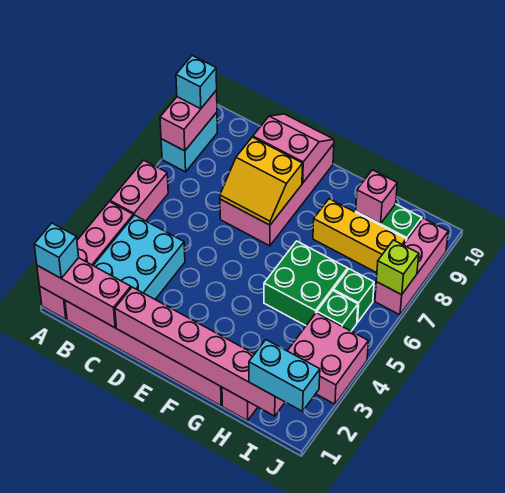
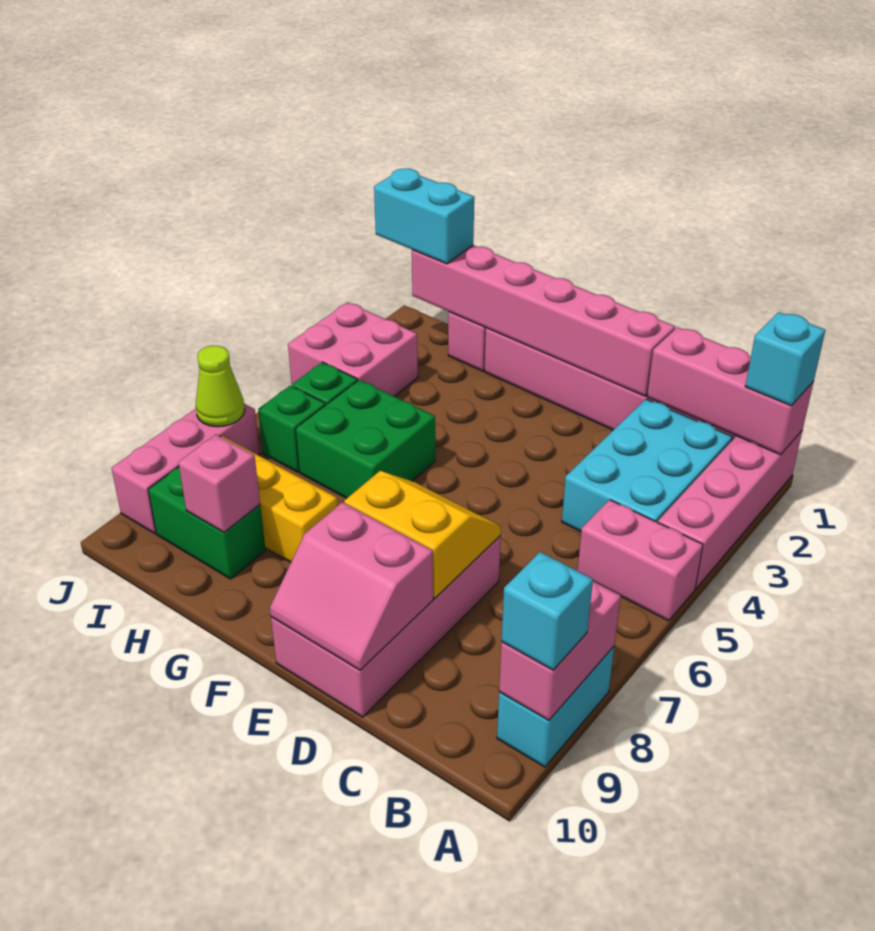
pink brick A5:A6 level 1 -> pink brick A5:B5 level 1
lime brick J7 level 2 -> lime cone J7 level 2

